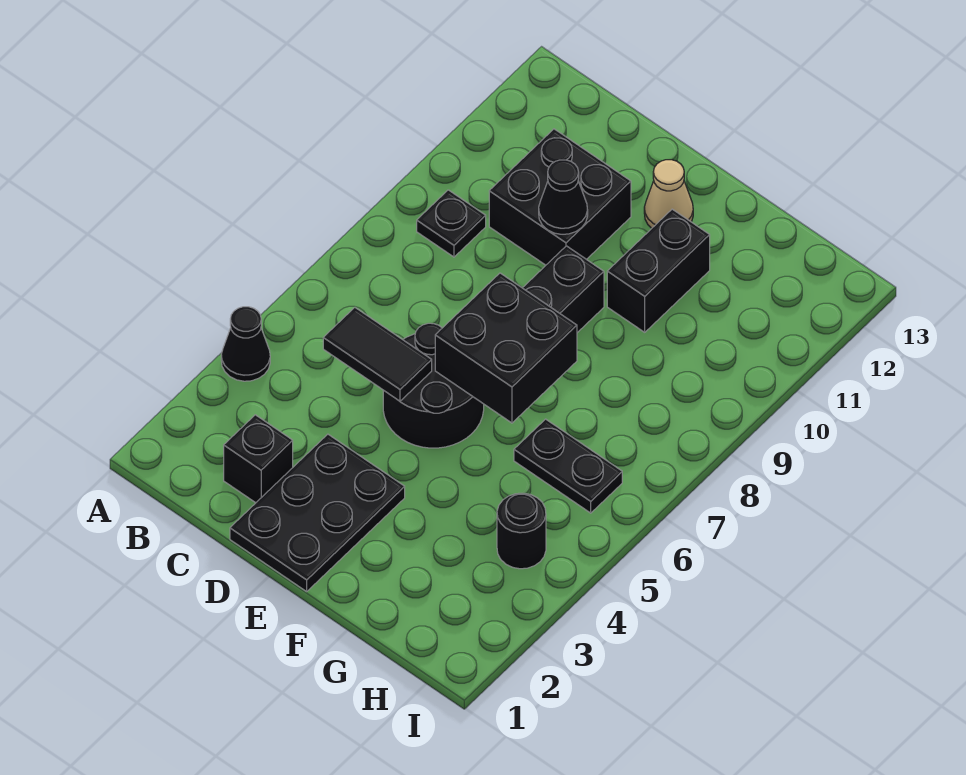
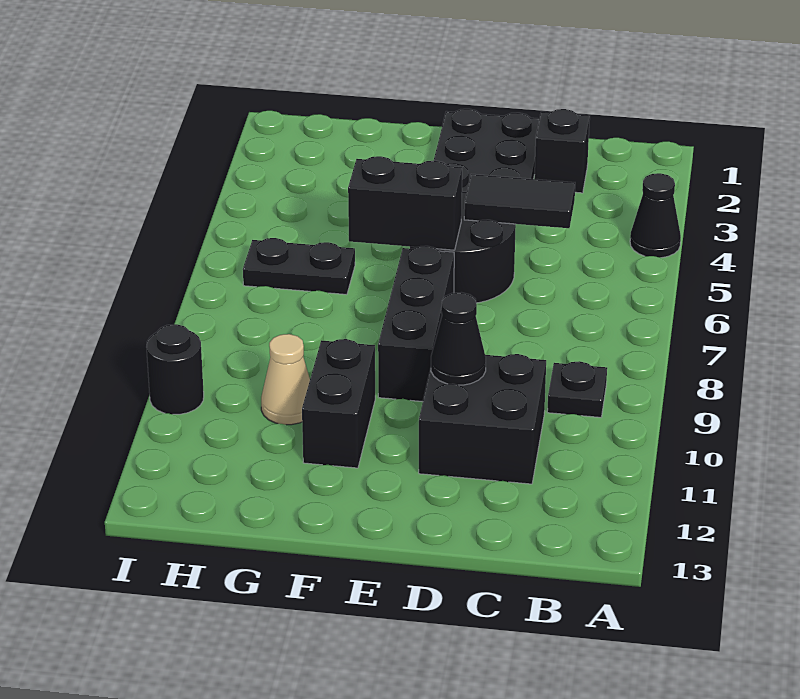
black brick E6:F7 level 2 -> black brick E6:F6 level 2
tan cone E12 level 1 -> tan cone G10 level 1
black round brick H4 level 1 -> black round brick I10 level 1

